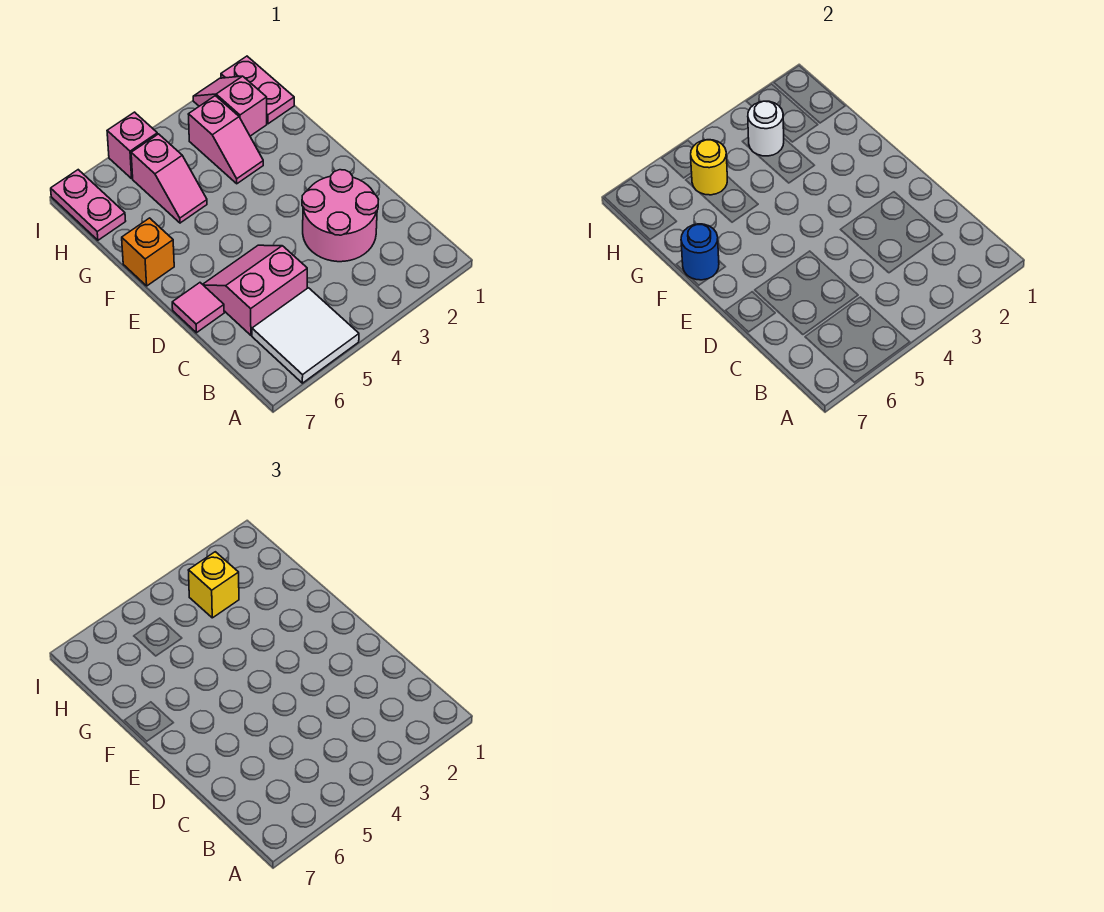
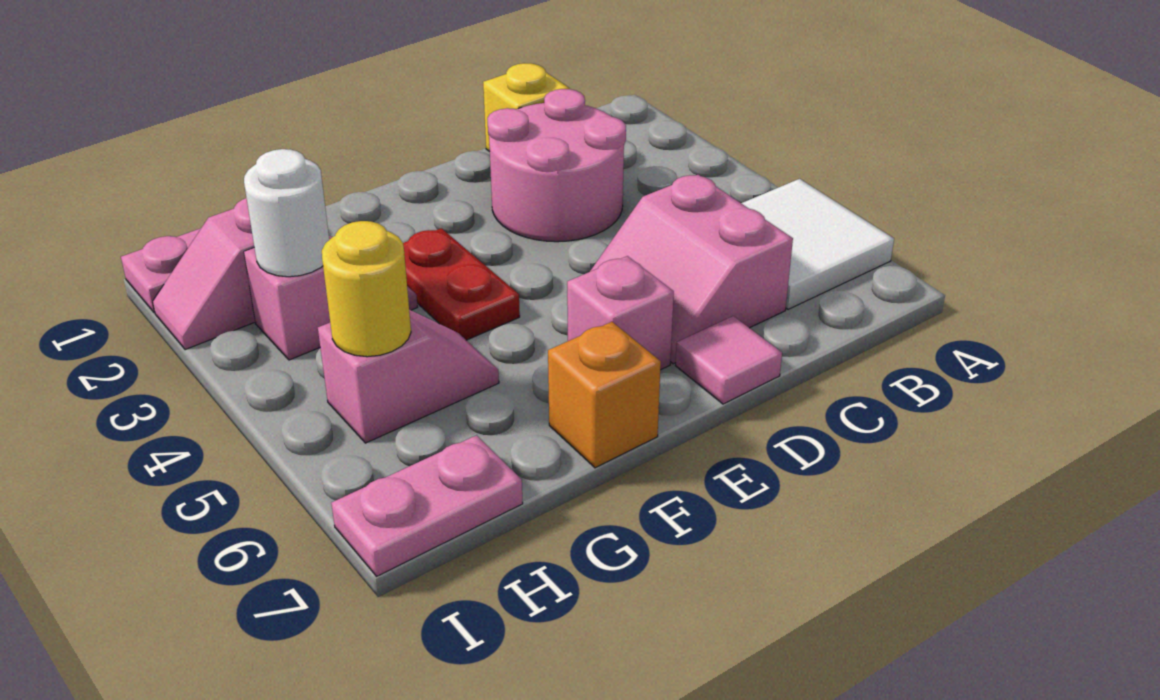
none -> red plate F3:F4 level 1
blue round brick F7 level 2 -> none
yellow brick H3 level 3 -> yellow brick C1 level 1
pink brick I5 level 1 -> pink brick E6 level 1

